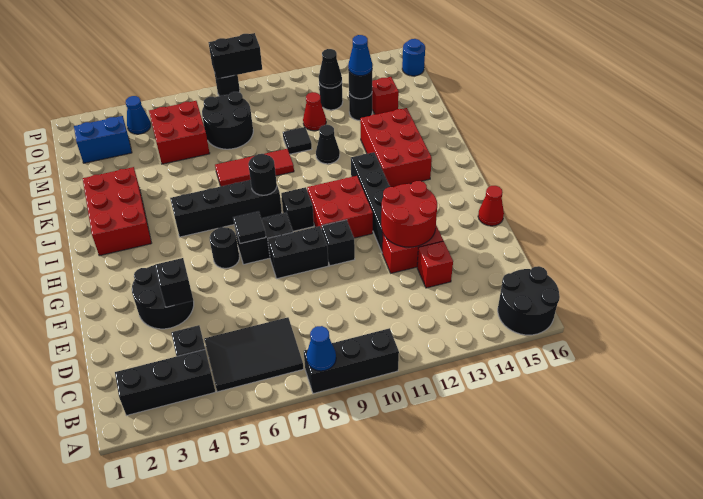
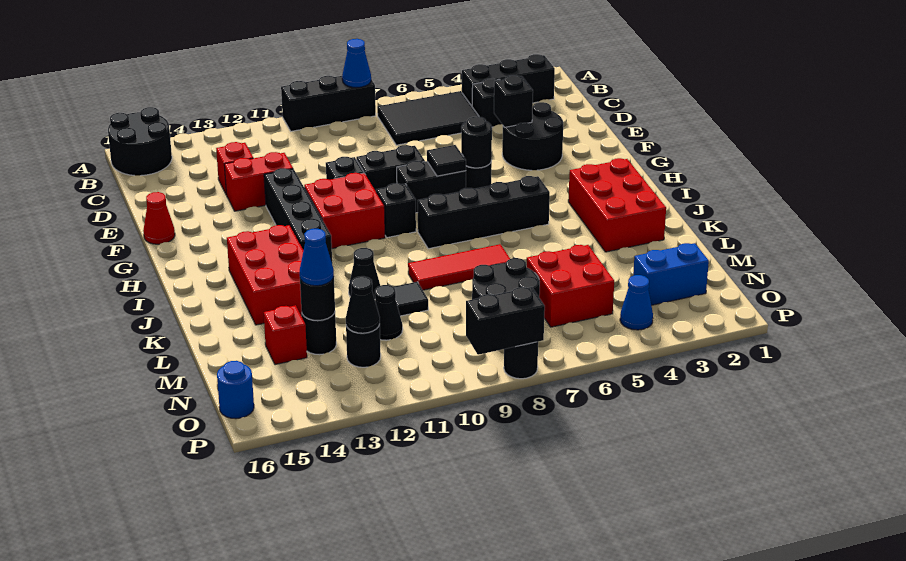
red round brick E12:F13 level 2 -> none
black round brick I8 level 2 -> black round brick G6 level 2
red cone M11 level 1 -> black cone M11 level 1

